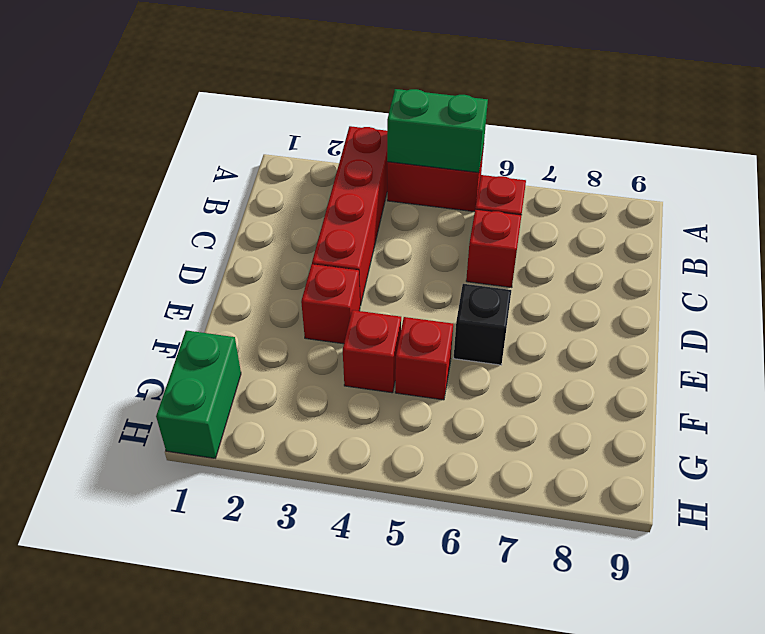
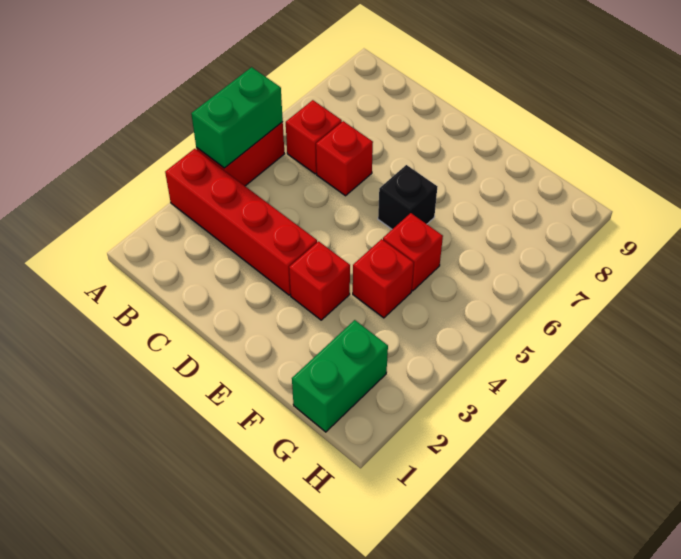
green brick G1:H1 level 1 -> green brick G1:G2 level 1

